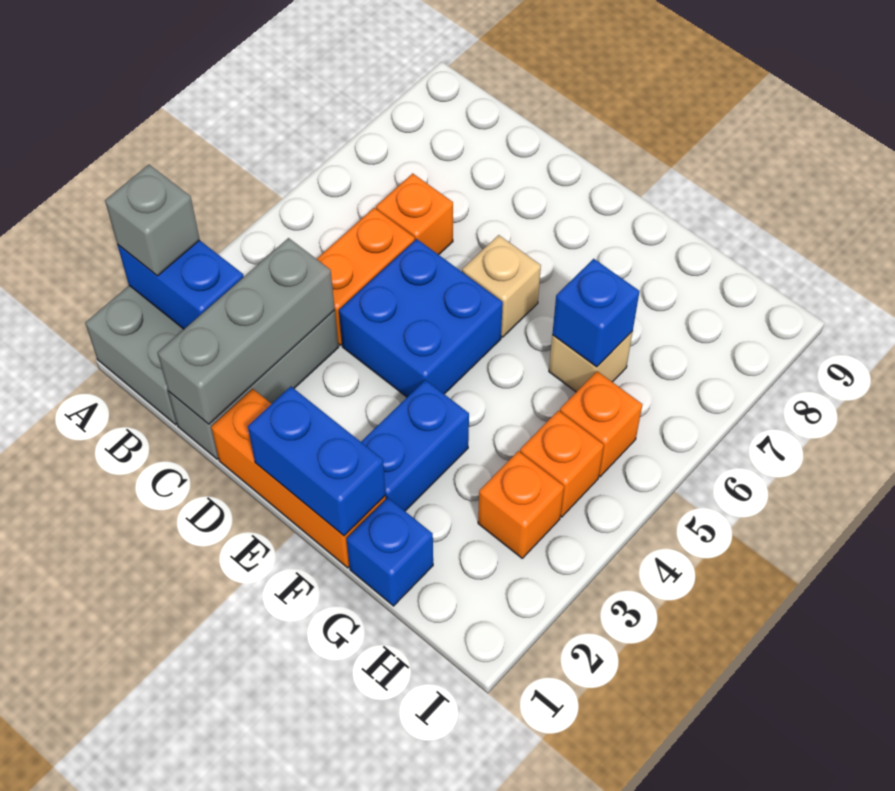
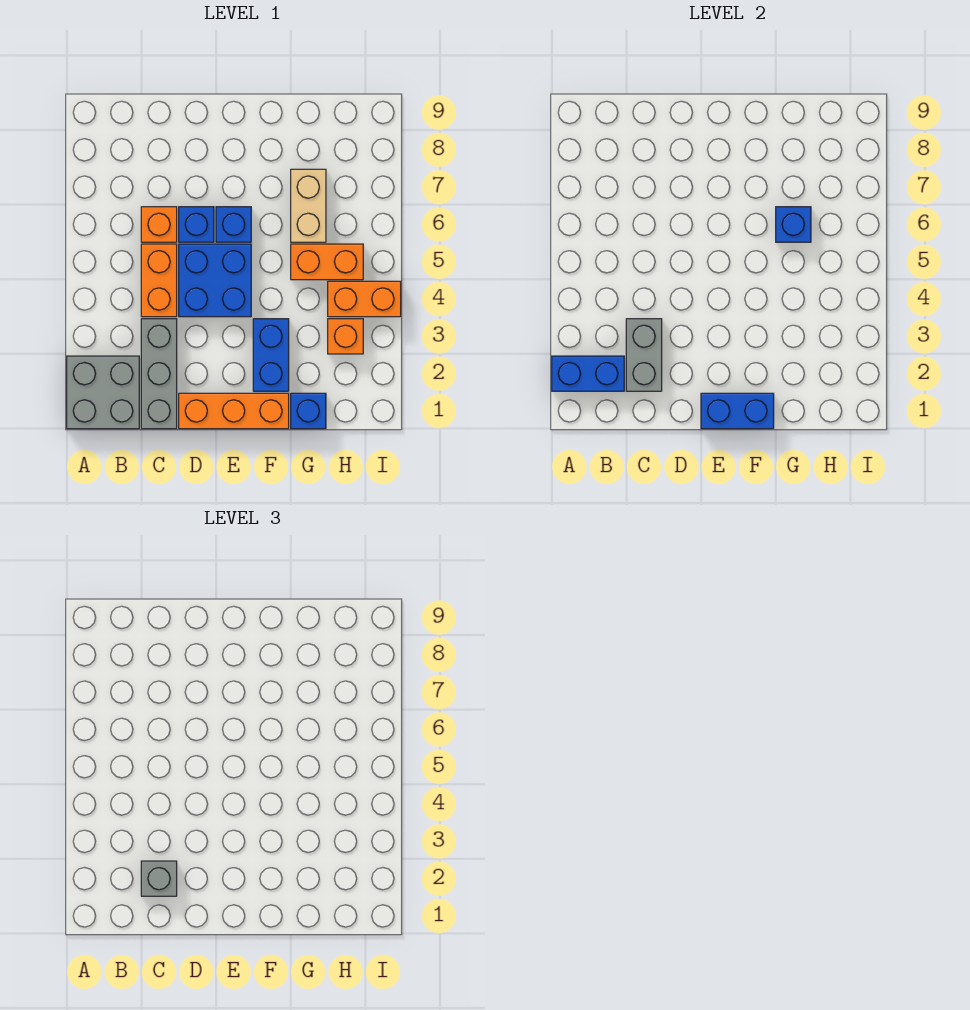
grey brick A2 level 3 -> grey brick C2 level 3
grey brick C1:C3 level 2 -> grey brick C2:C3 level 2
none -> blue brick D6 level 1
tan brick E6 level 1 -> blue brick E6 level 1
tan brick G6 level 1 -> tan brick G6:G7 level 1
orange brick H4 level 1 -> orange brick H4:I4 level 1
orange brick H5 level 1 -> orange brick G5:H5 level 1

